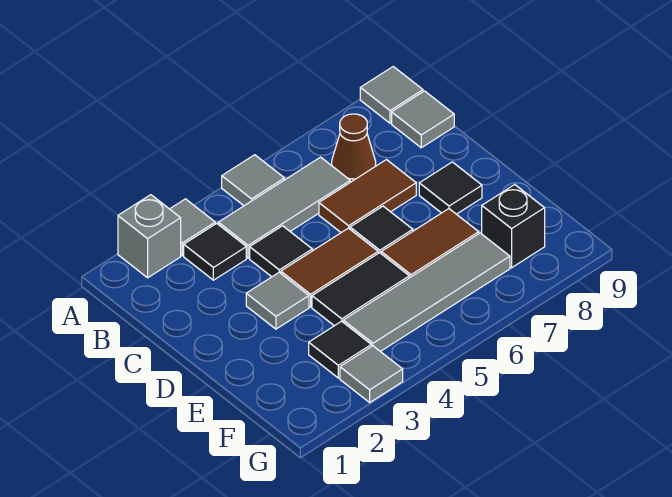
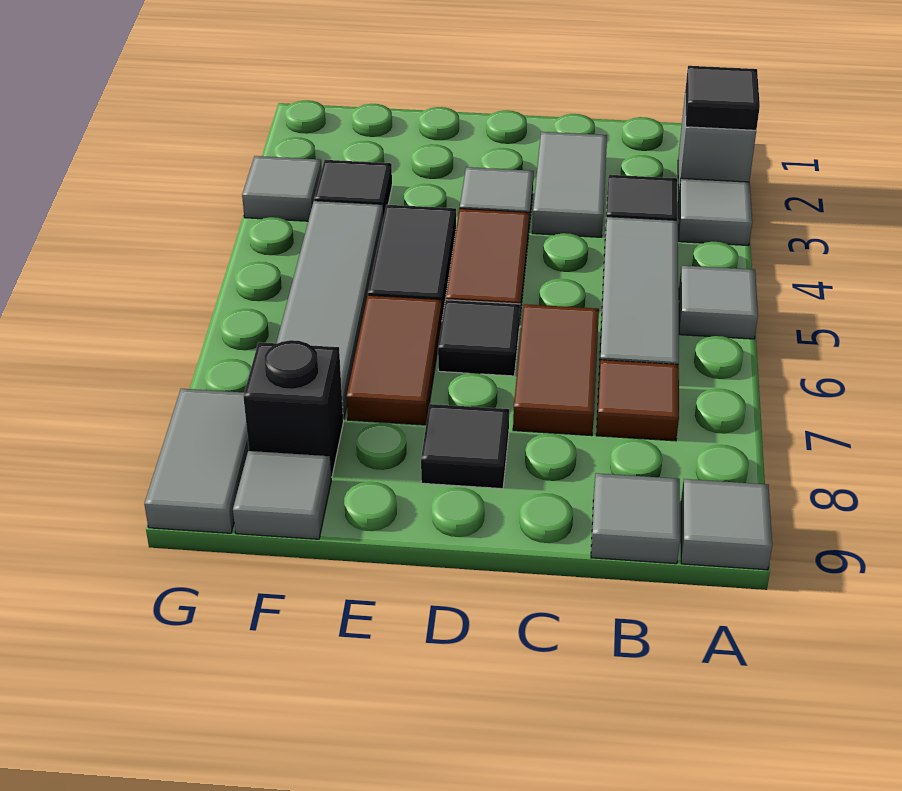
brown cone B7 level 1 -> brown tile B7 level 1
none -> grey tile C2:C3 level 1
black tile C4 level 1 -> black tile A2 level 2
none -> grey tile F9 level 1
none -> grey tile G8:G9 level 1

